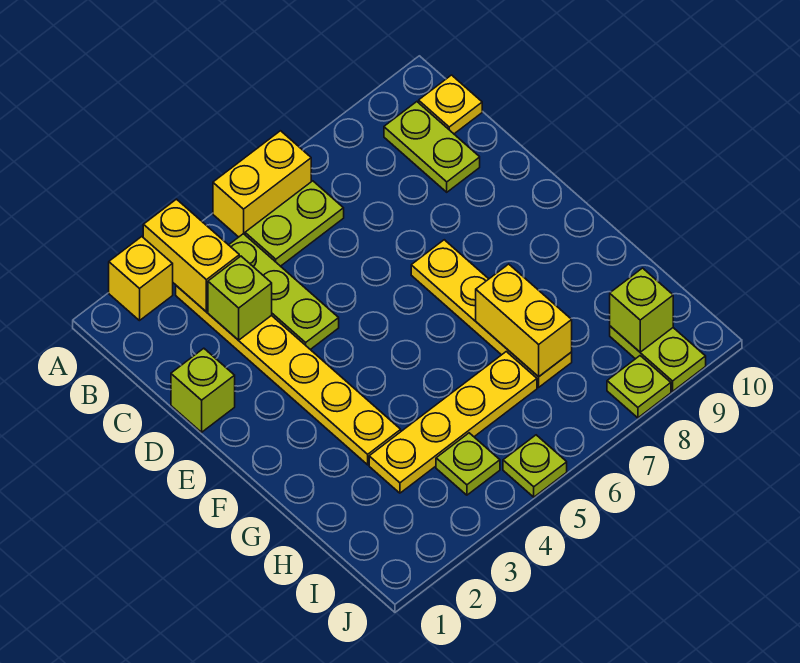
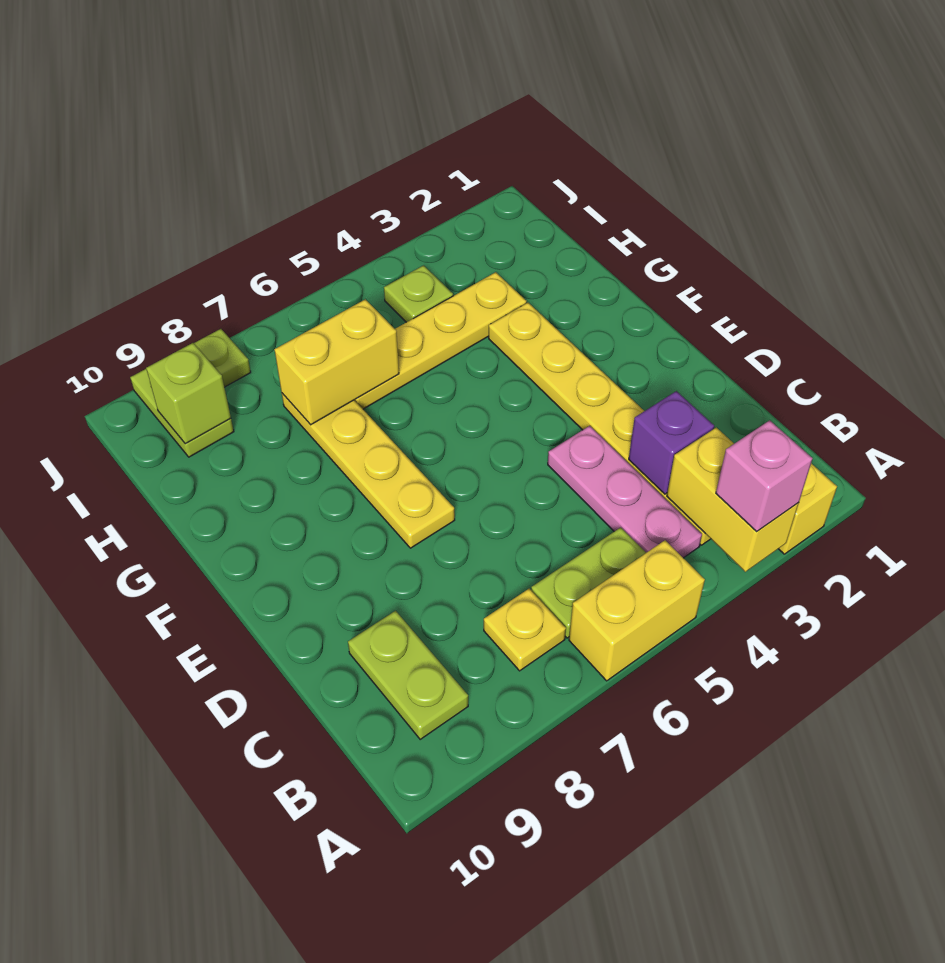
none -> pink brick A3 level 3
lime plate B4:D4 level 1 -> pink plate B4:D4 level 1
yellow plate B10 level 1 -> yellow plate B7 level 1
lime brick C3 level 2 -> purple brick C3 level 2
lime brick D1 level 1 -> none
yellow brick G7:H7 level 2 -> yellow brick H6:H7 level 2
lime plate J5 level 1 -> none

